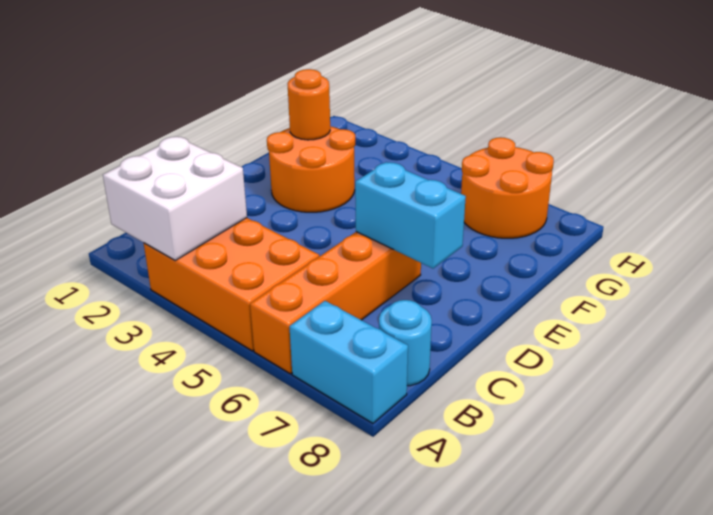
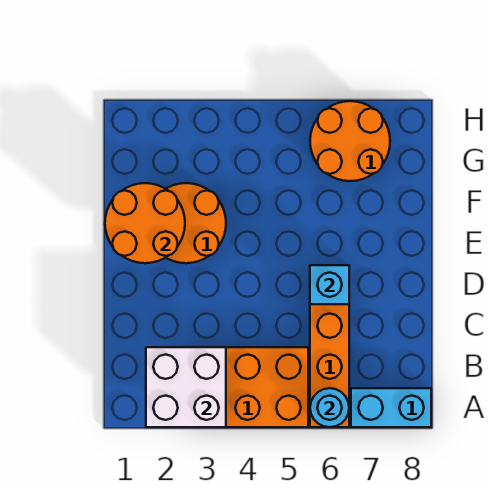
cyan round brick B8 level 1 -> cyan round brick A6 level 2
cyan brick D6:D7 level 2 -> cyan brick D6 level 2
orange round brick F2 level 2 -> orange round brick E1:F2 level 2

